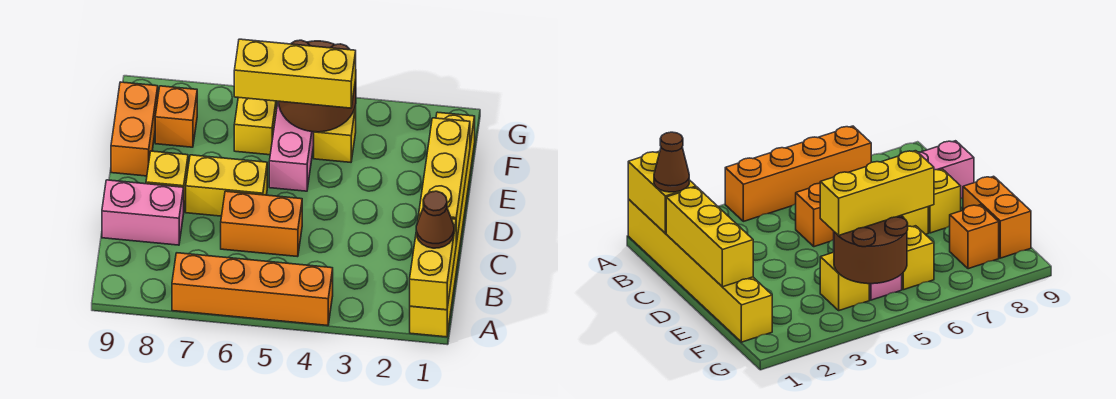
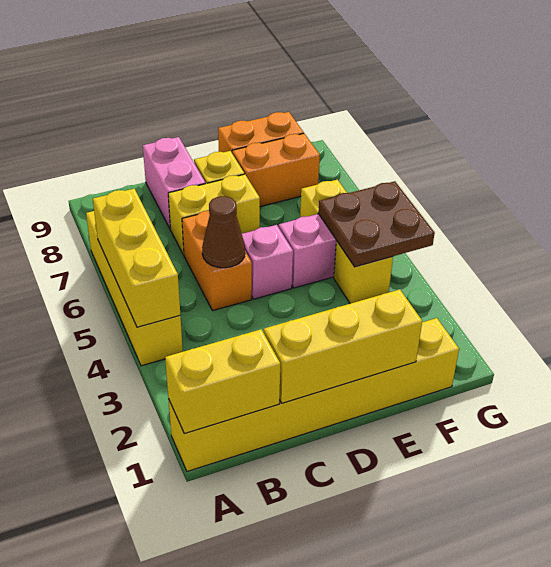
orange brick A4:A7 level 1 -> yellow brick A4:A7 level 1
brown cone B1 level 3 -> brown cone C5 level 2
none -> pink brick D5 level 1
yellow brick D6:D7 level 1 -> yellow brick C7:D7 level 1
brown round brick F4:G5 level 2 -> brown plate F4:G5 level 2
yellow brick F4:F6 level 3 -> yellow brick A4:A6 level 2
orange brick F8 level 1 -> orange brick E8:F8 level 1

